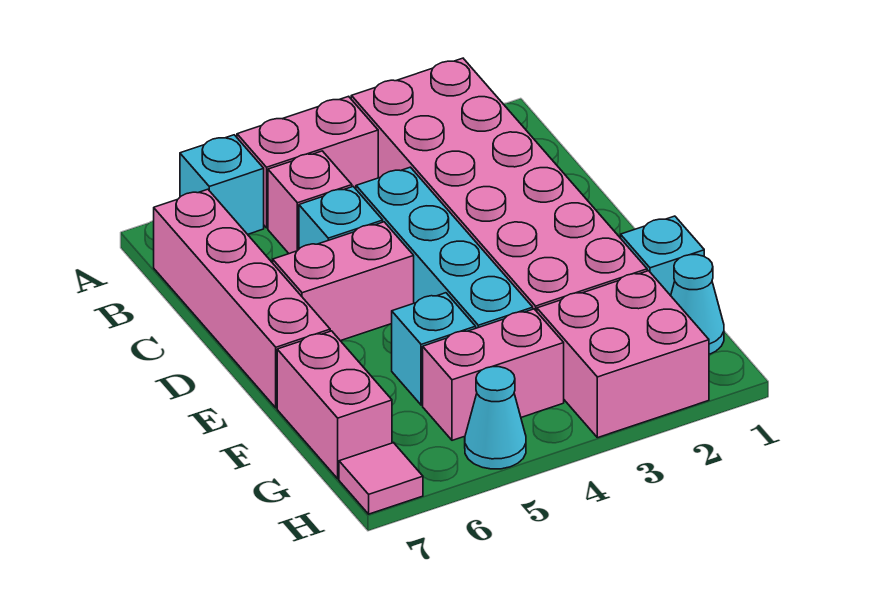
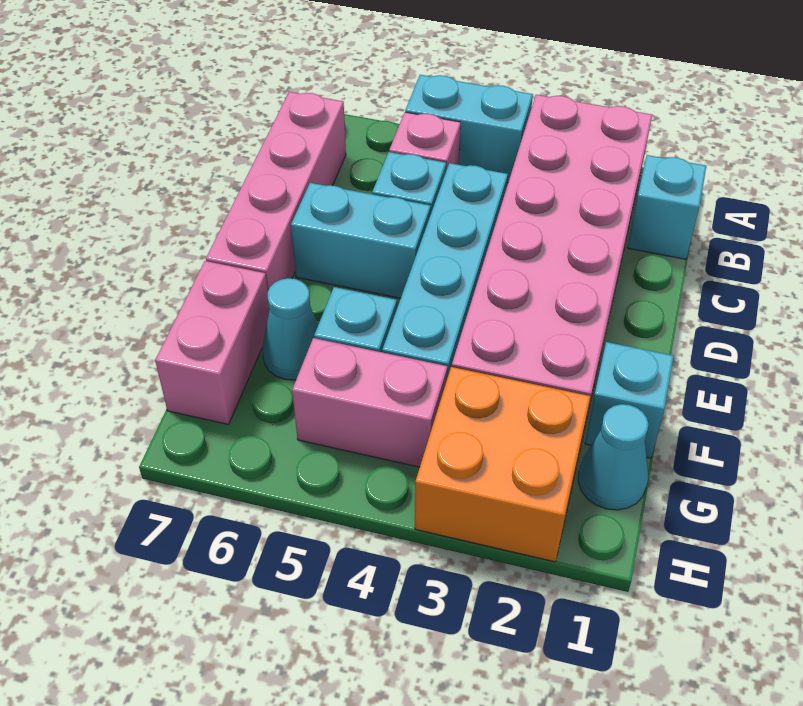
pink brick A4:A5 level 1 -> cyan brick A4:A5 level 1
cyan brick A6 level 1 -> cyan brick B1 level 1
pink brick D5:D6 level 1 -> cyan brick D5:D6 level 1
pink brick G2:H3 level 1 -> orange brick G2:H3 level 1
cyan cone H5 level 1 -> cyan cone F6 level 1
pink tile H7 level 1 -> none

